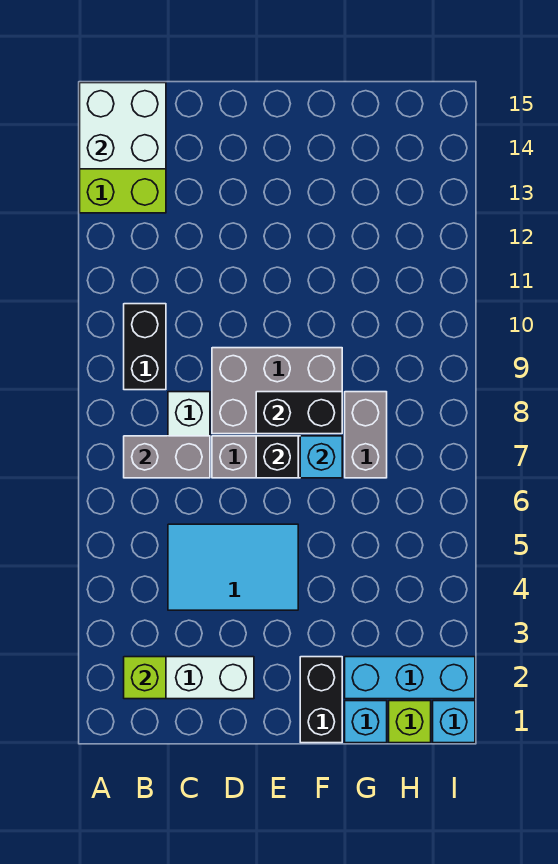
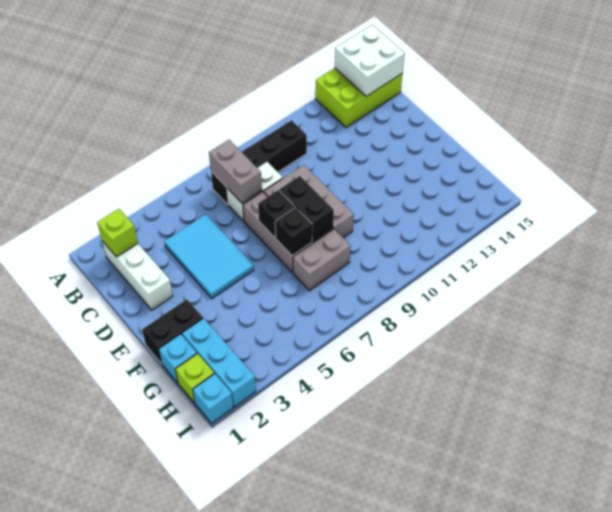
black brick B9:B10 level 1 -> black brick B7:B10 level 1
cyan brick F7 level 2 -> black brick F7 level 2

